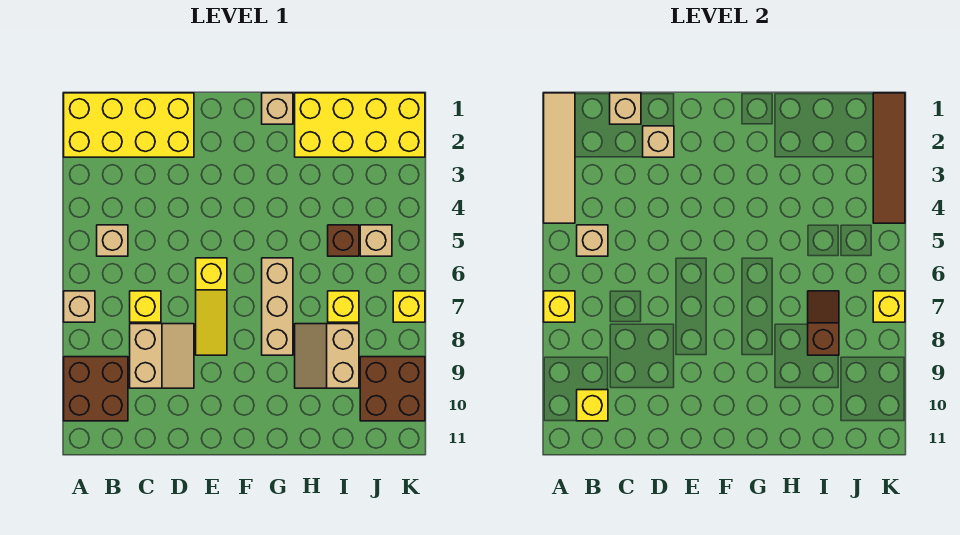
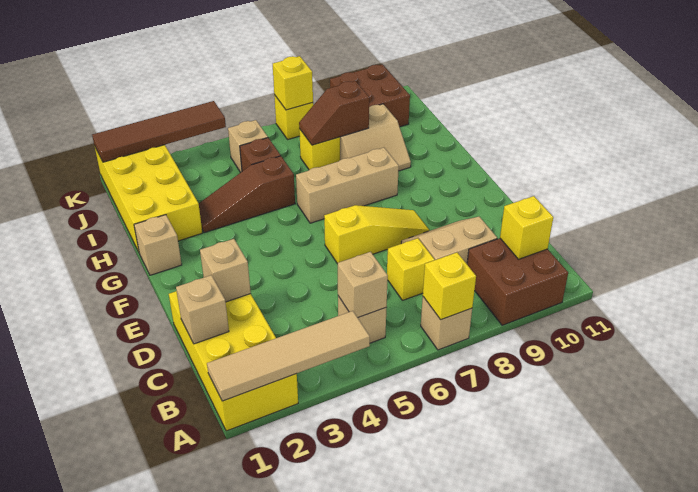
none -> brown slope H3:H5 level 1 top 5

